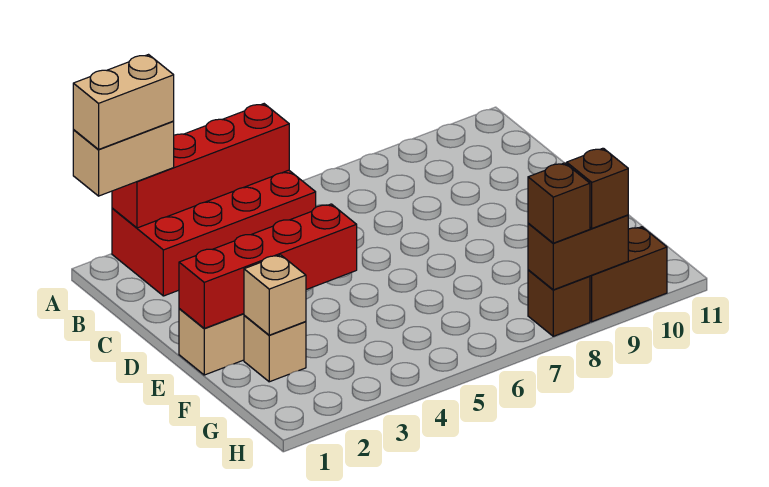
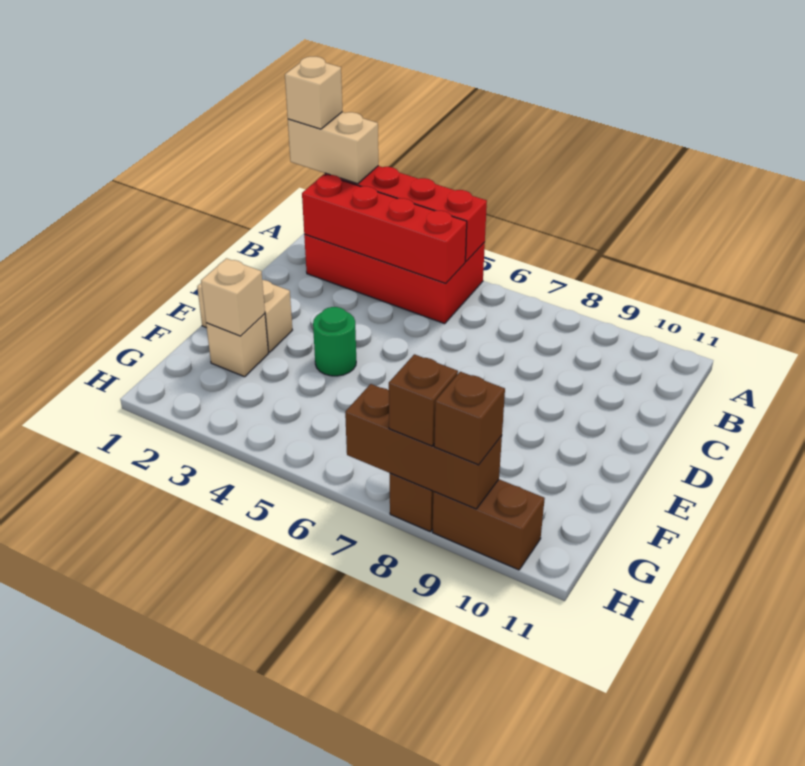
tan brick A1:A2 level 4 -> tan brick A1 level 4
red brick E1:E4 level 2 -> red brick B2:B5 level 2
none -> green round brick E4 level 1
brown brick H8:H9 level 2 -> brown brick H7:H9 level 2

